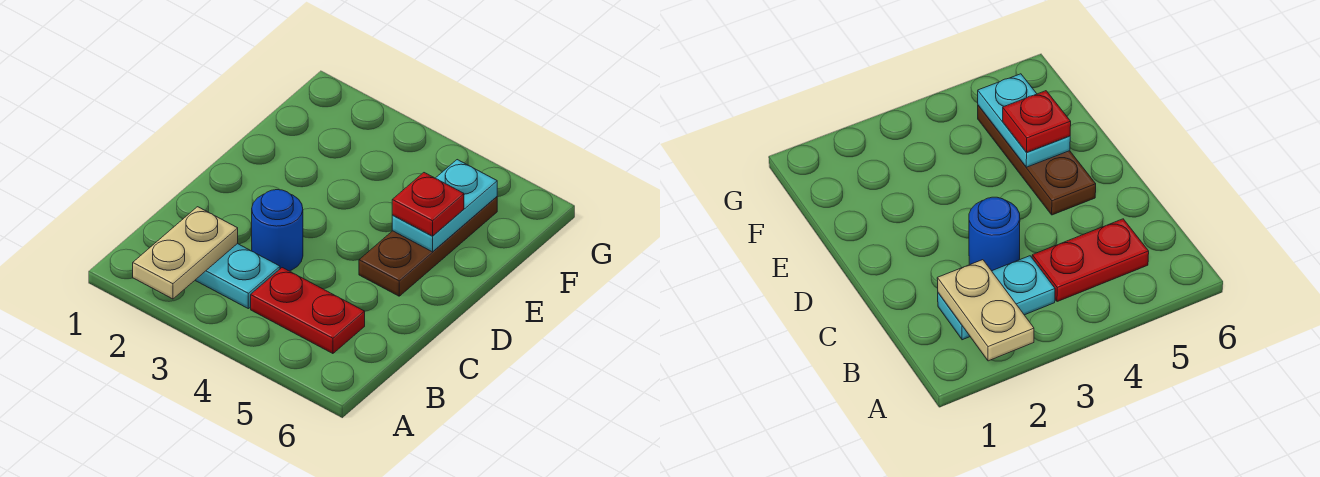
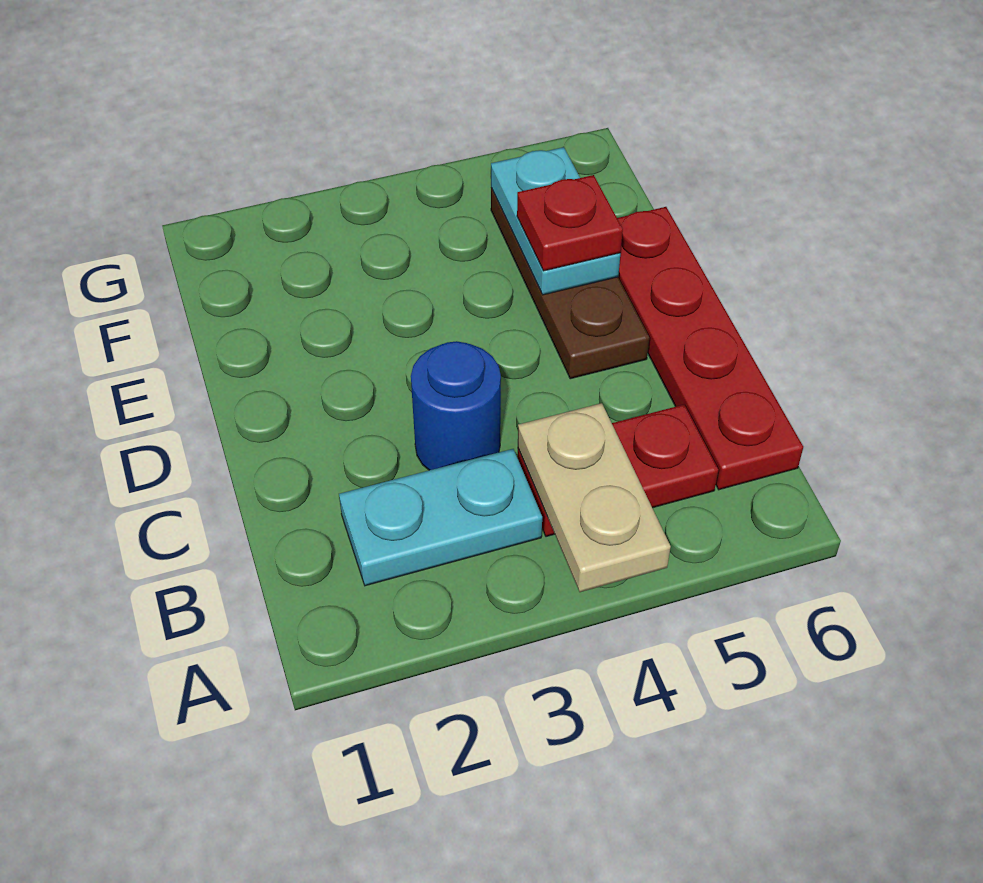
tan plate A2:B2 level 2 -> tan plate A4:B4 level 2
none -> red plate B6:E6 level 1

